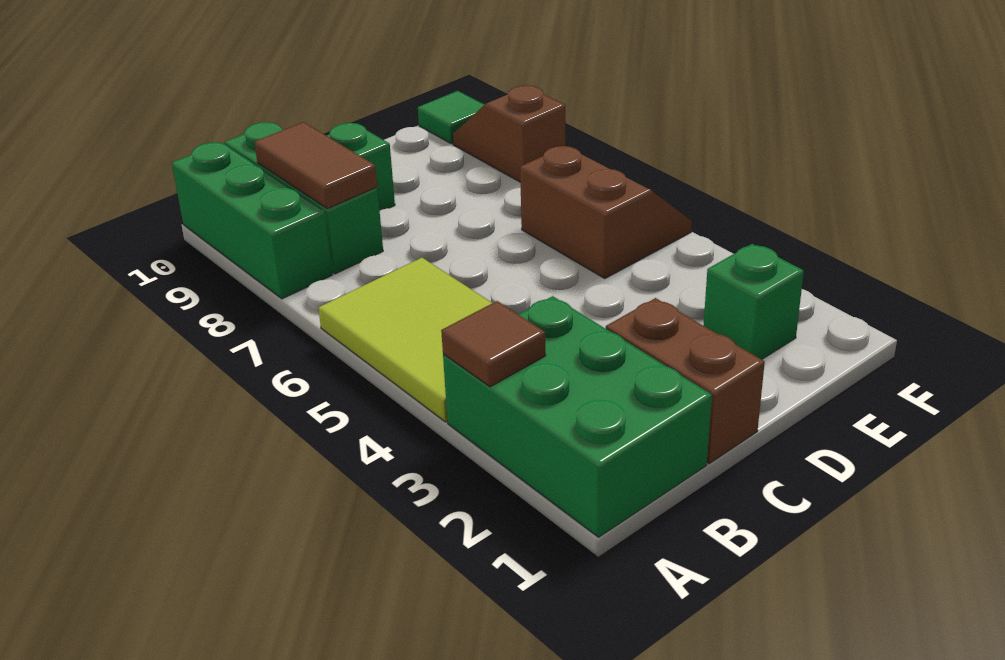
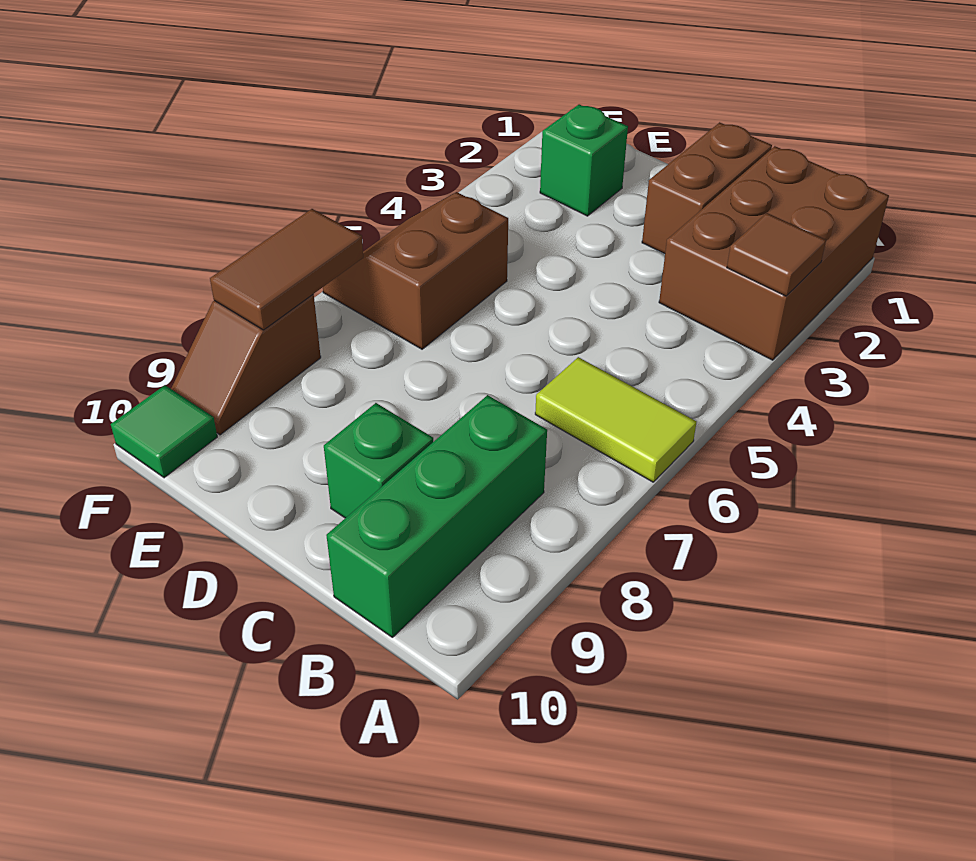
green brick A1:B3 level 1 -> brown brick A1:B3 level 1
lime tile A4:B6 level 1 -> lime tile A6:B6 level 1
green brick A8:A10 level 1 -> none
brown tile B8:B9 level 2 -> brown tile F7:F8 level 2

